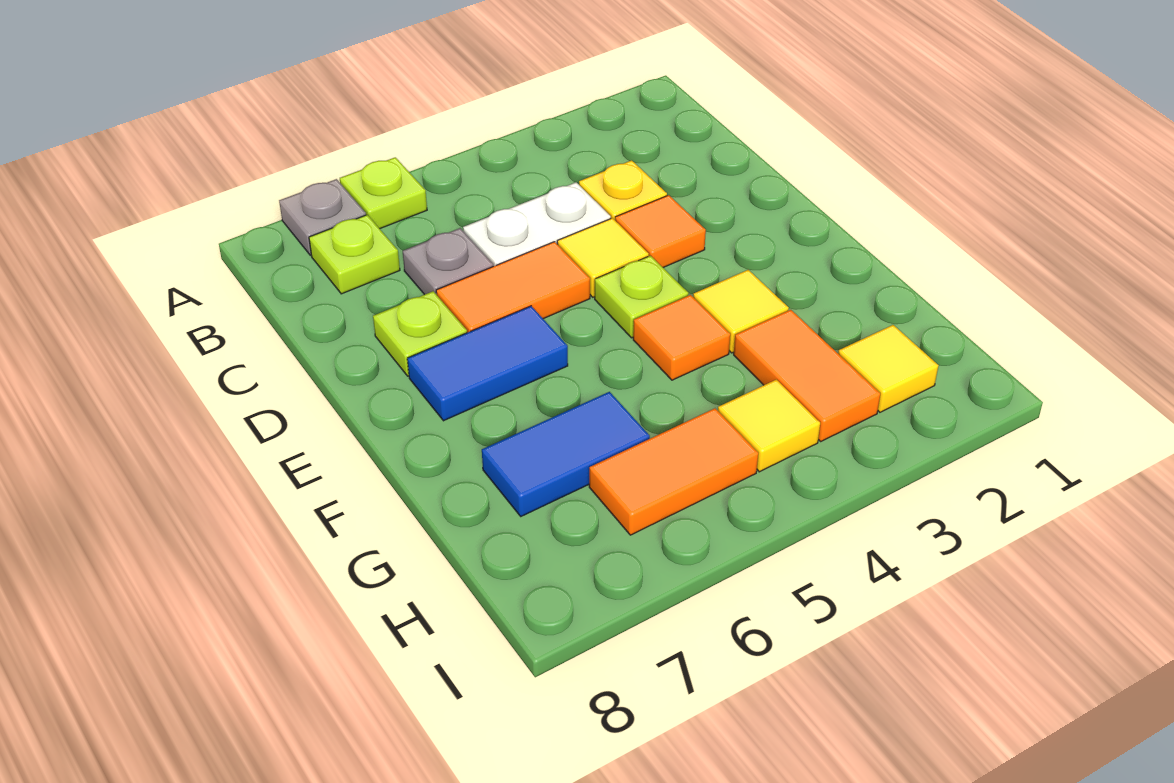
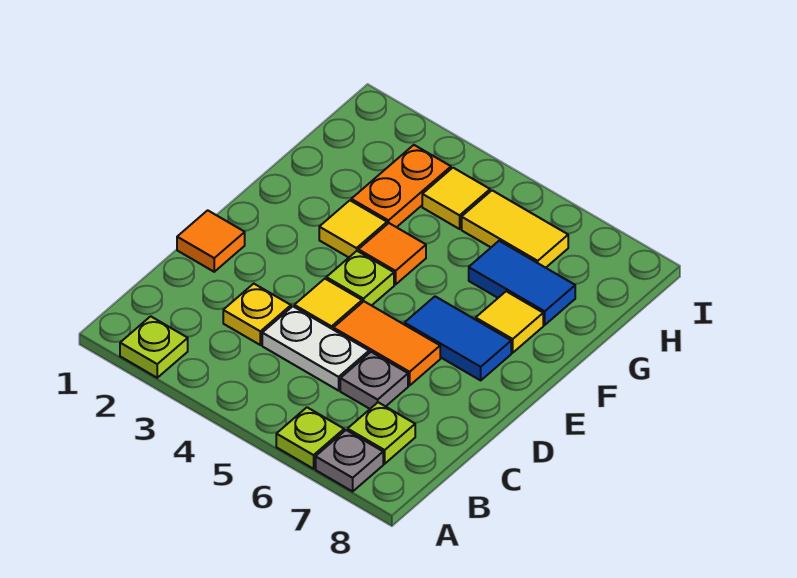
orange tile D3 level 1 -> orange tile D1 level 1
lime plate D7 level 1 -> lime plate A2 level 1
orange tile G3:H3 level 1 -> orange plate G3:H3 level 1
yellow tile H2 level 1 -> yellow tile F7 level 1
orange tile H5:H6 level 1 -> yellow tile H5:H6 level 1

